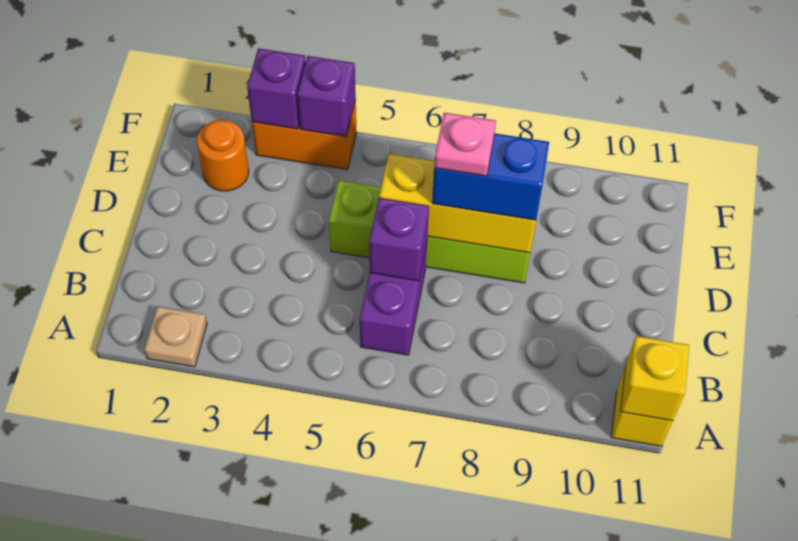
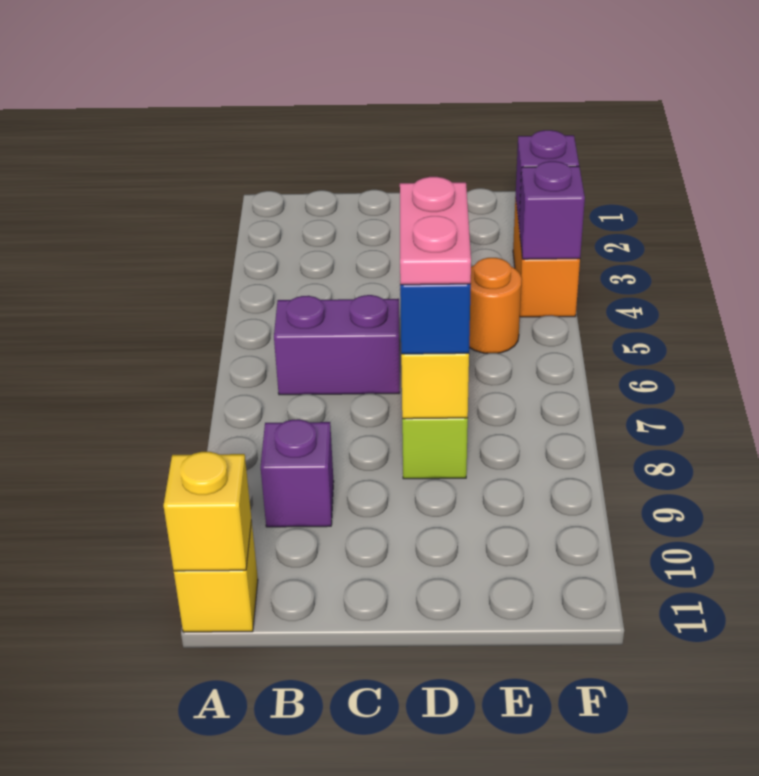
tan plate A2 level 1 -> none
purple brick C6 level 2 -> purple brick B9 level 1
pink plate D7 level 4 -> pink plate D7:D8 level 4
orange round brick E2 level 1 -> orange round brick E5 level 1

